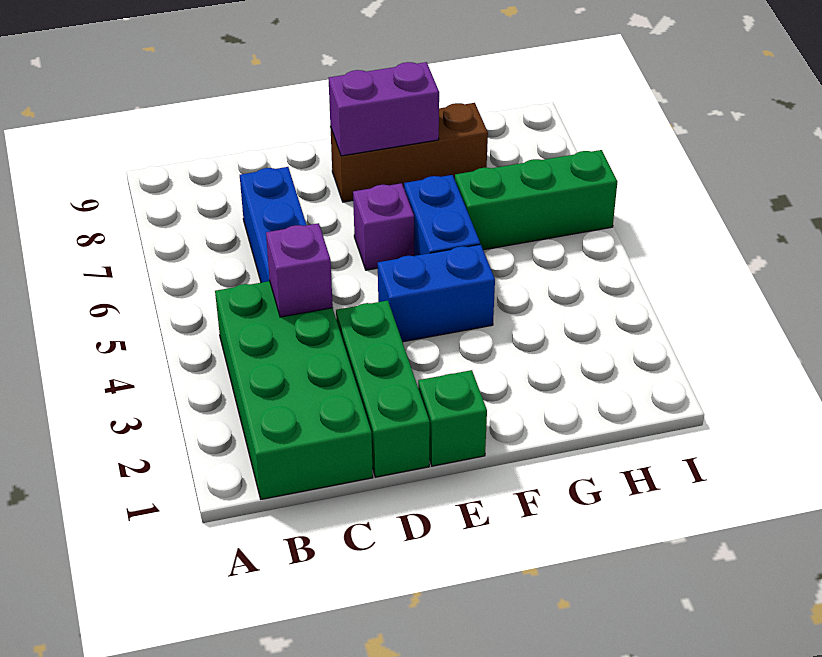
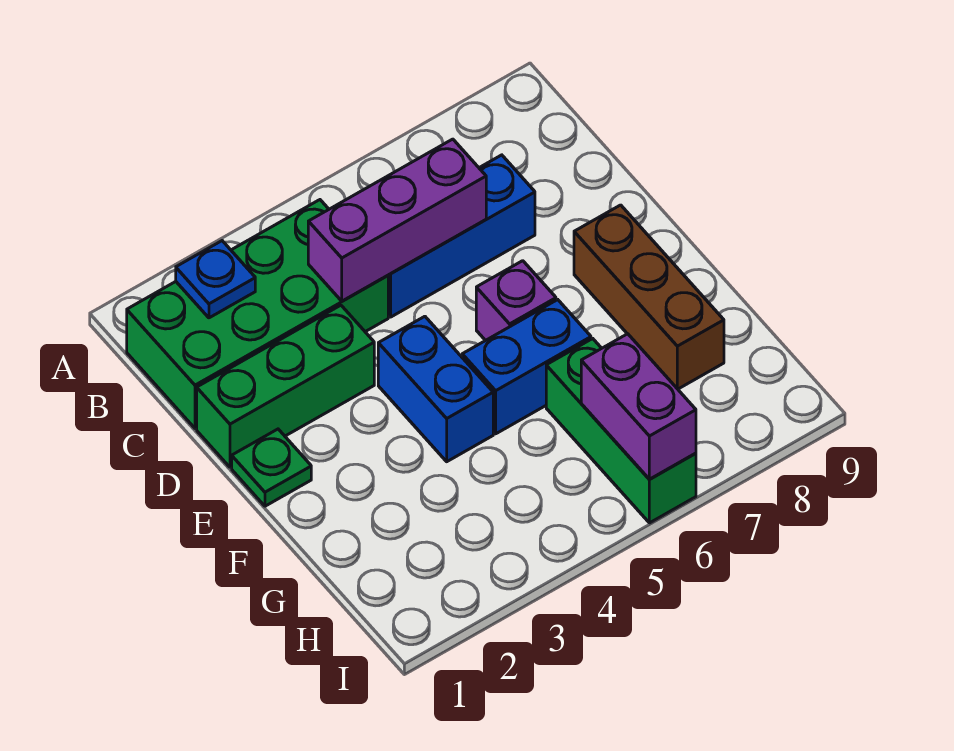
none -> blue plate B2 level 2
purple brick C4 level 2 -> purple brick C4:C6 level 2
green brick E1 level 1 -> green plate E1 level 1
purple brick E8:F8 level 2 -> purple brick H6:I6 level 2

